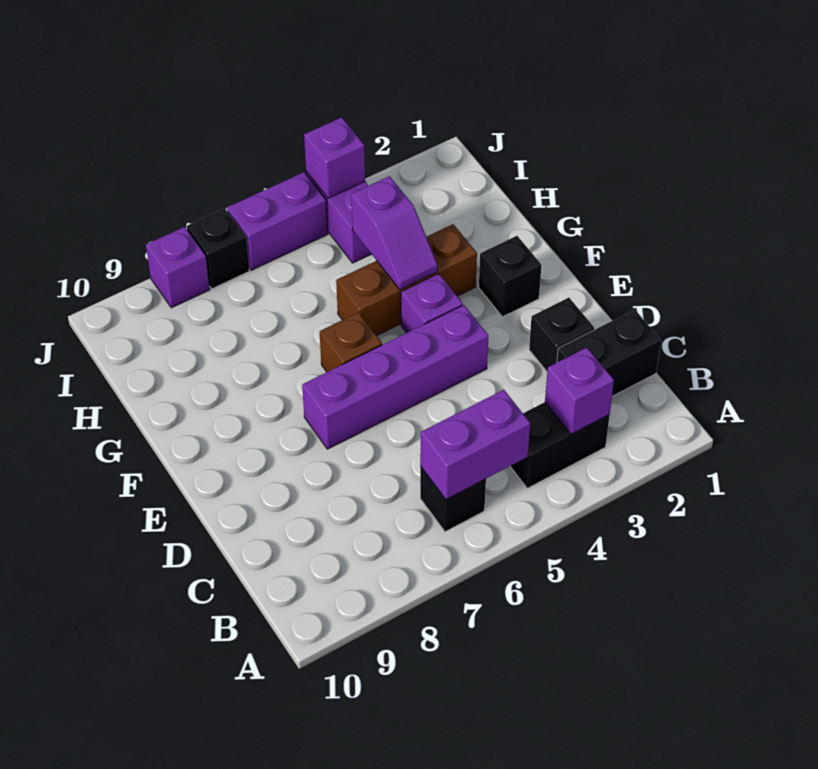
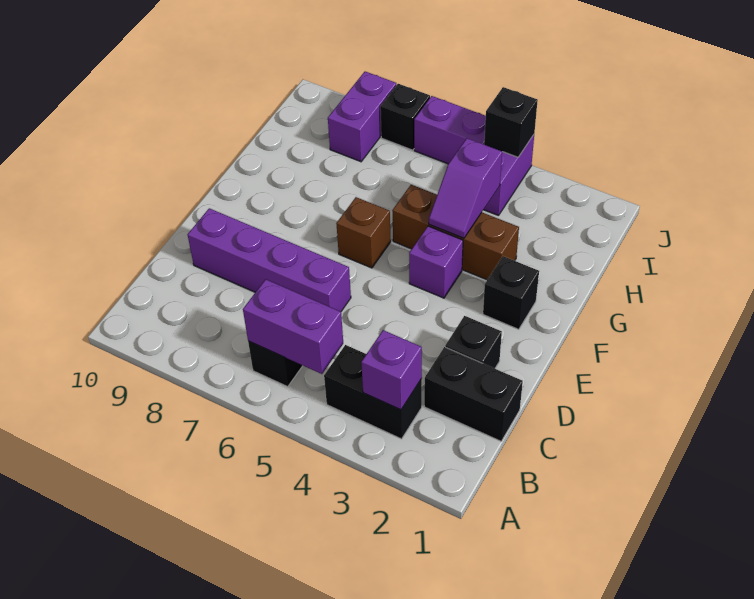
purple brick E4:E7 level 1 -> purple brick D6:D9 level 1
purple brick J4 level 2 -> black brick J4 level 2
purple brick J8 level 1 -> purple brick I8:J8 level 1

